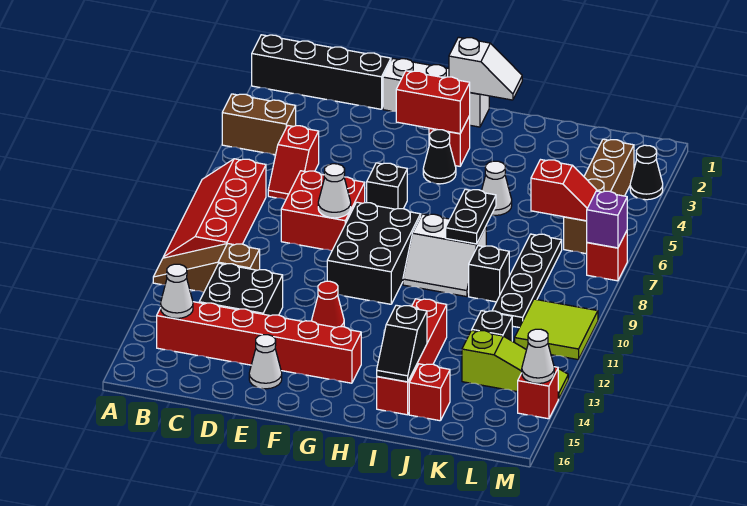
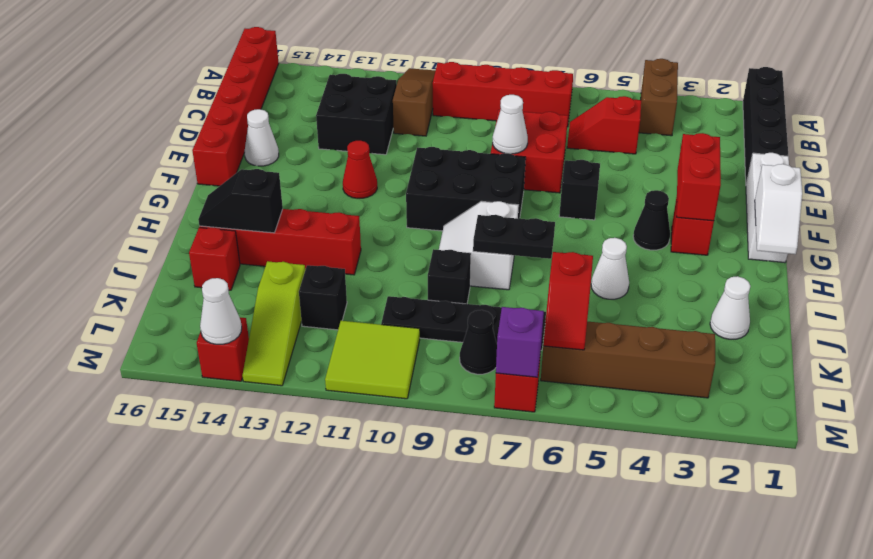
red brick B14:G14 level 1 -> red brick A16:F16 level 1
white cone B14 level 2 -> white cone J2 level 1
black cone M3 level 1 -> black cone L8 level 1

